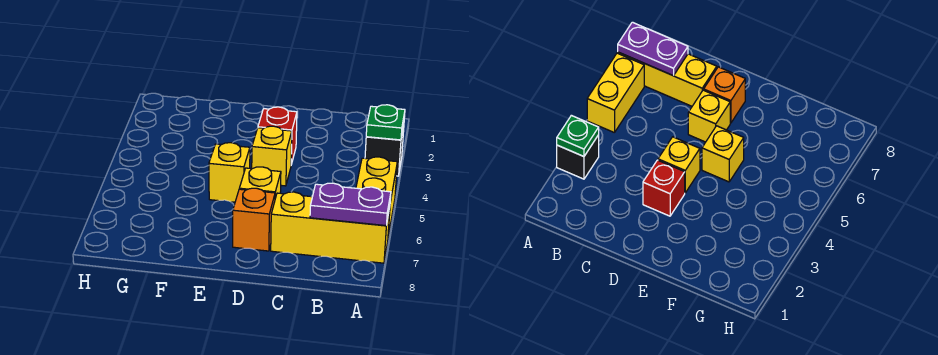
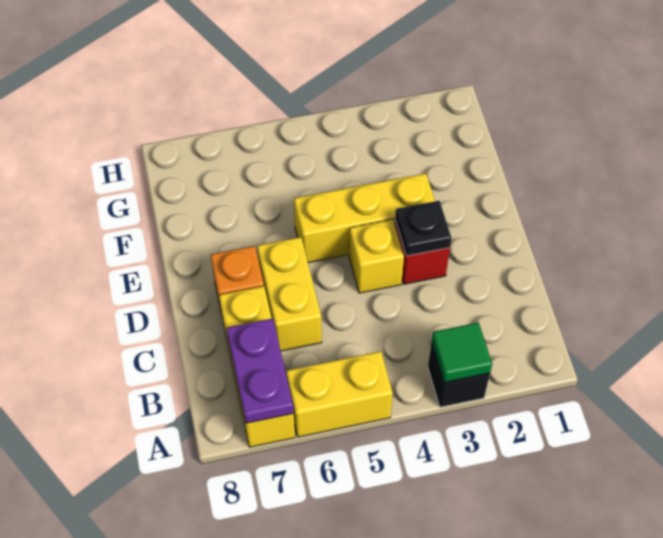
green plate A3 level 2 -> green tile A3 level 2
none -> black plate D3 level 2
yellow brick D6 level 1 -> yellow brick C6:D6 level 1
yellow brick E5 level 1 -> yellow brick E3:E5 level 1

